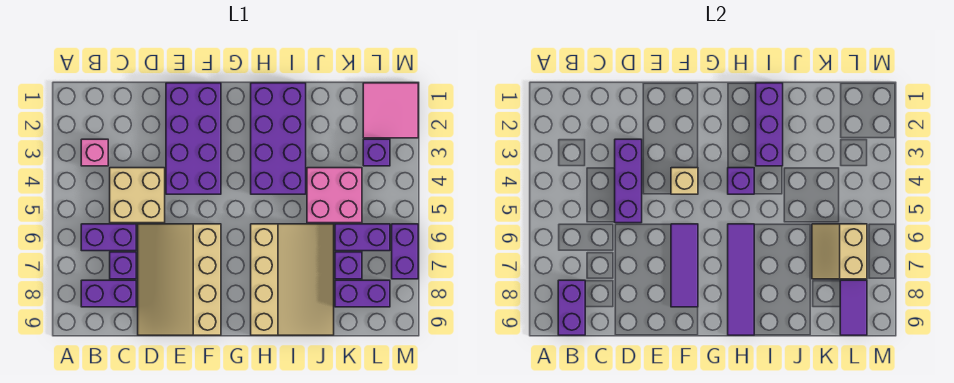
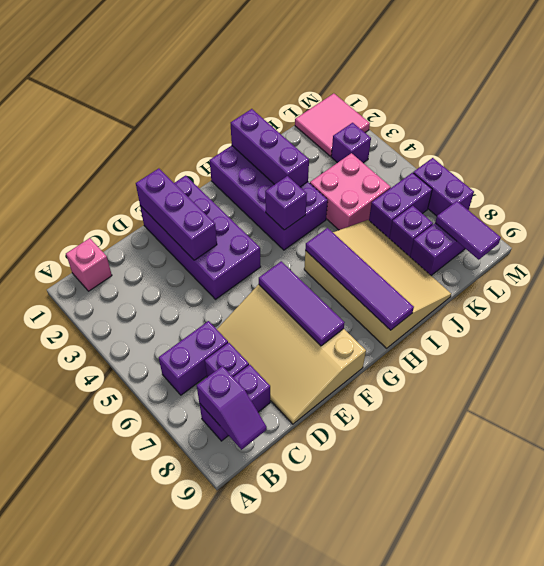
pink brick B3 level 1 -> pink brick B1 level 1
purple brick B8:B9 level 2 -> purple slope B8:B9 level 2 top 8
tan brick C4:D5 level 1 -> none
purple brick D3:D5 level 2 -> purple brick E1:E3 level 2
tan brick F4 level 2 -> none
tan slope K6:L7 level 2 top L -> none

